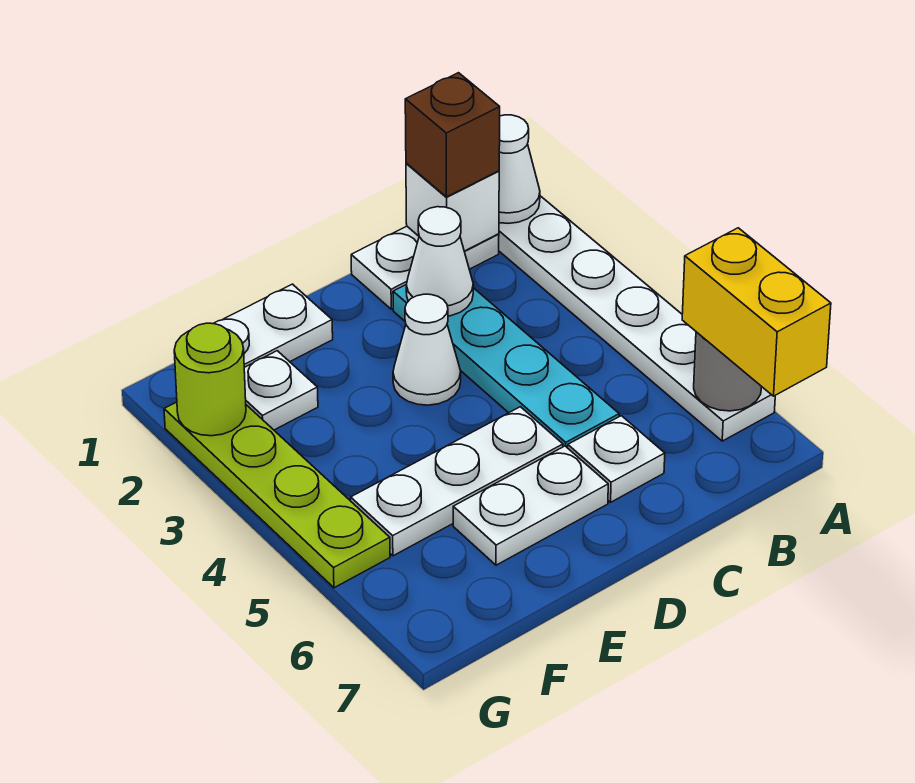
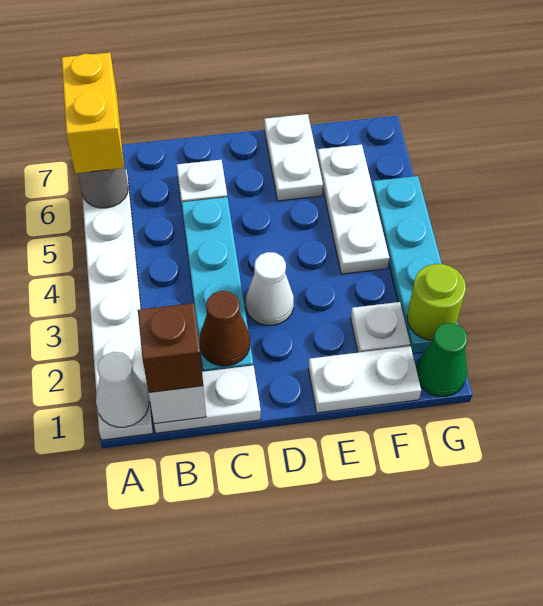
white cone C2 level 2 -> brown cone C2 level 2
white plate D5:F5 level 1 -> white plate F4:F6 level 1
white plate D6:E6 level 1 -> white plate E6:E7 level 1
none -> green cone G1 level 1
lime plate G2:G5 level 1 -> cyan plate G2:G5 level 1

